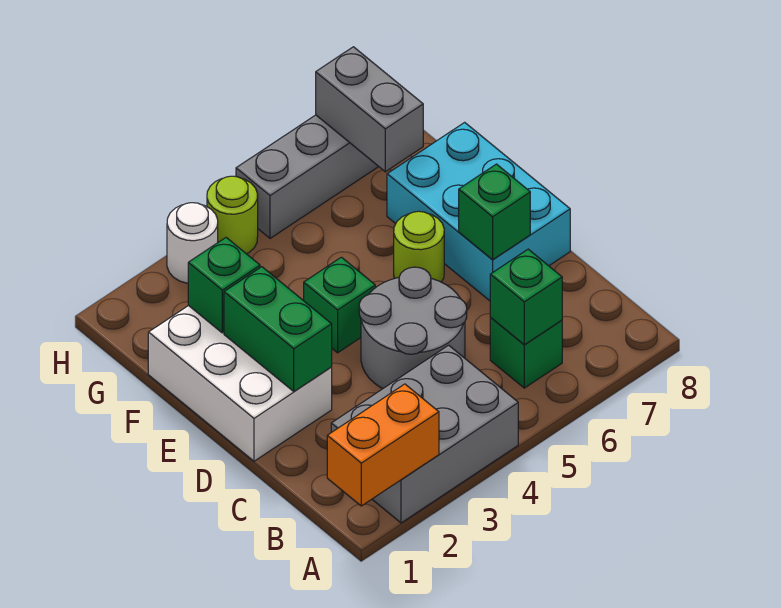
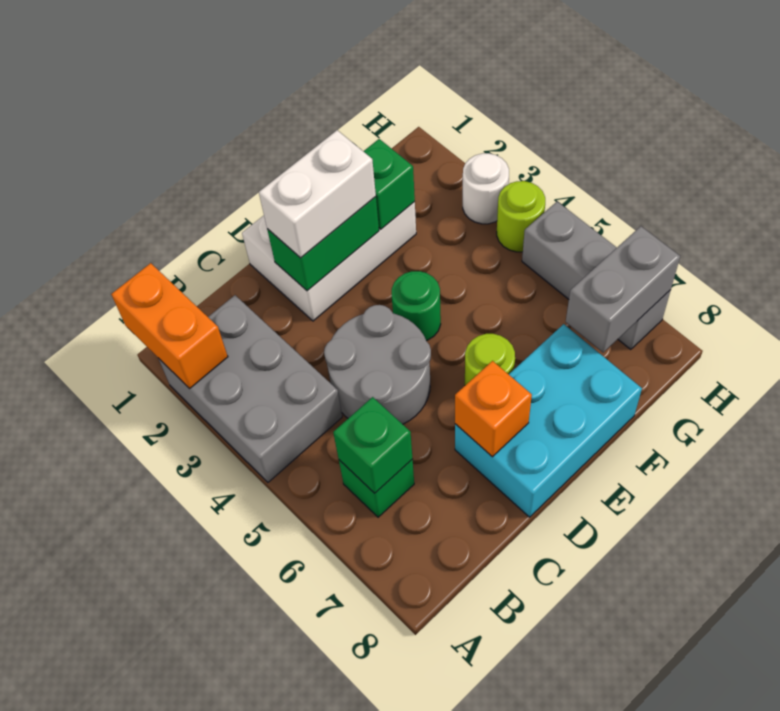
none -> white brick D2:E2 level 3
green brick D7 level 2 -> orange brick D7 level 2
green brick E4 level 1 -> green round brick E4 level 1

